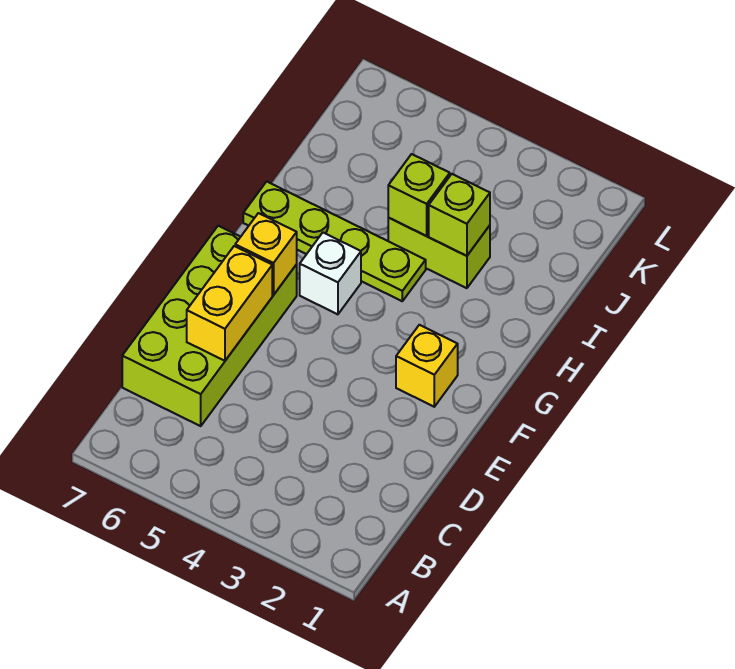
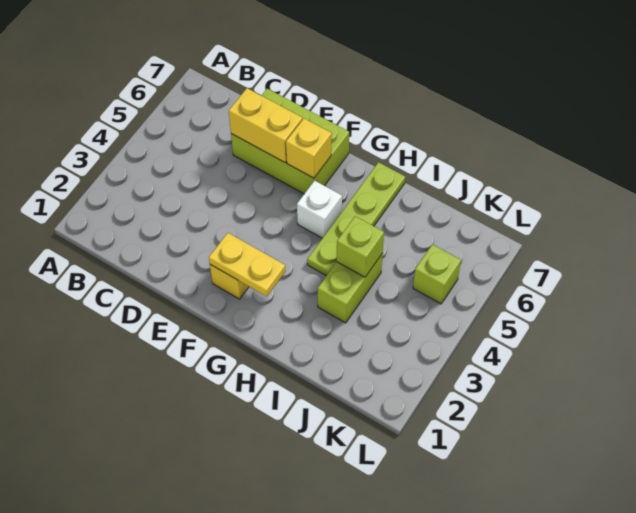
lime brick C6:F7 level 1 -> lime brick D6:F7 level 1
none -> yellow plate F2:G2 level 2
lime brick I3 level 2 -> lime brick K5 level 1

